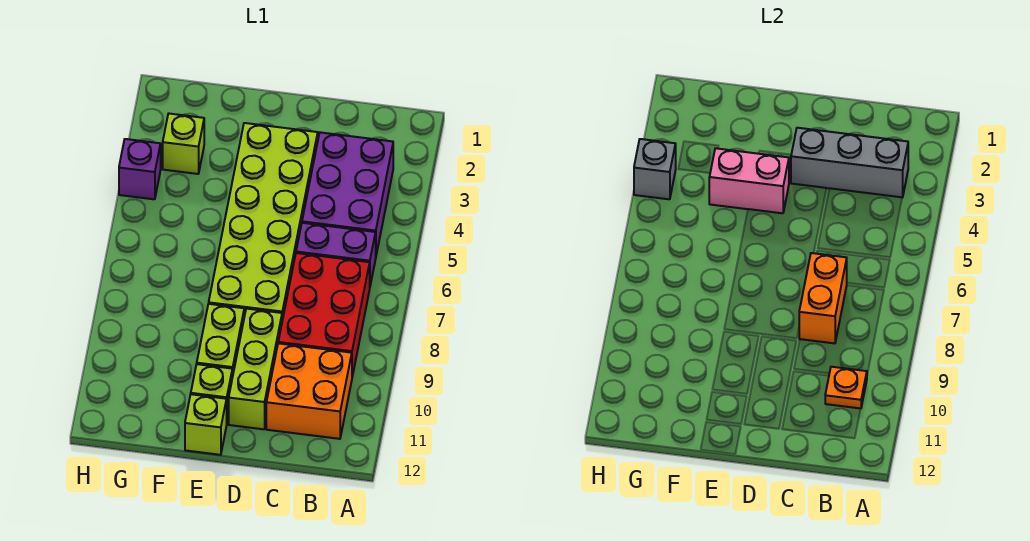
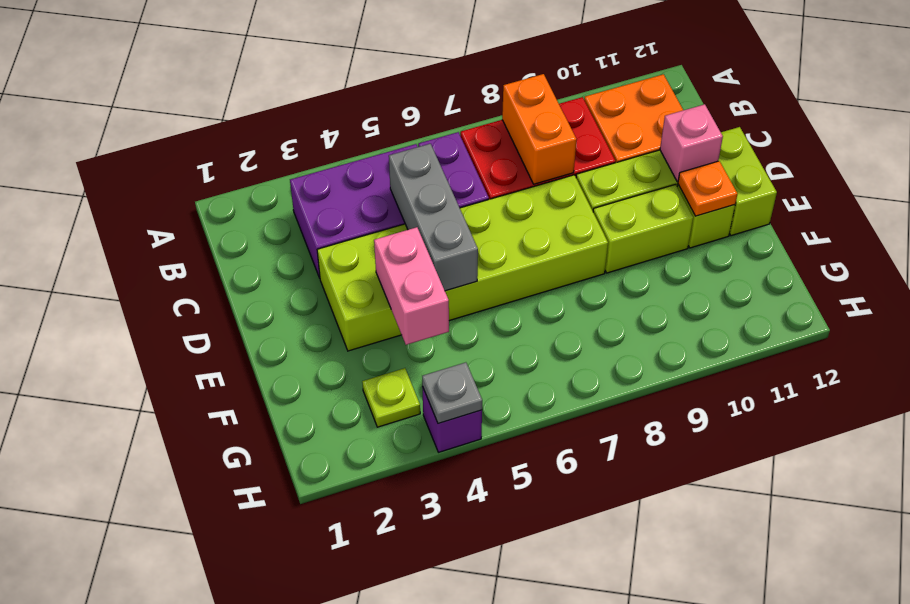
grey brick B3:D3 level 2 -> grey brick C5:E5 level 2
orange plate B10 level 2 -> orange plate E11 level 2
orange brick C7:C8 level 2 -> orange brick B8:C8 level 2
none -> pink brick D11 level 2
lime brick E12 level 1 -> lime brick D12:E12 level 1
lime brick G3 level 1 -> lime plate G3 level 1
grey brick H4 level 2 -> grey plate H4 level 2

